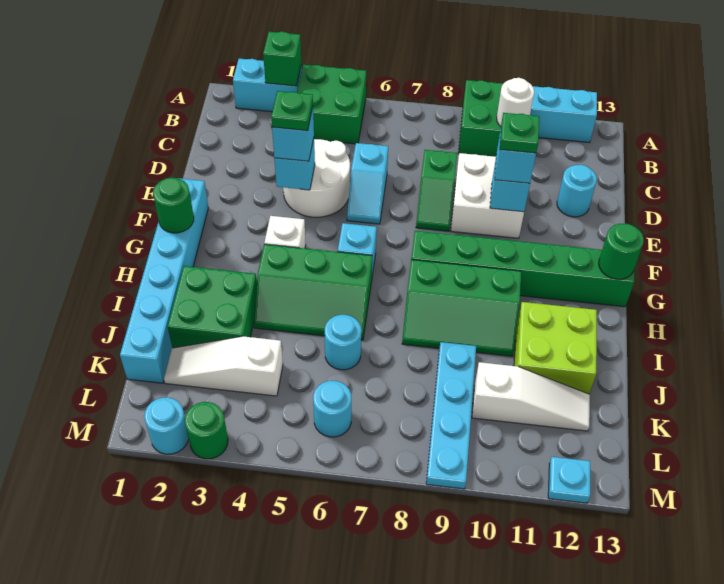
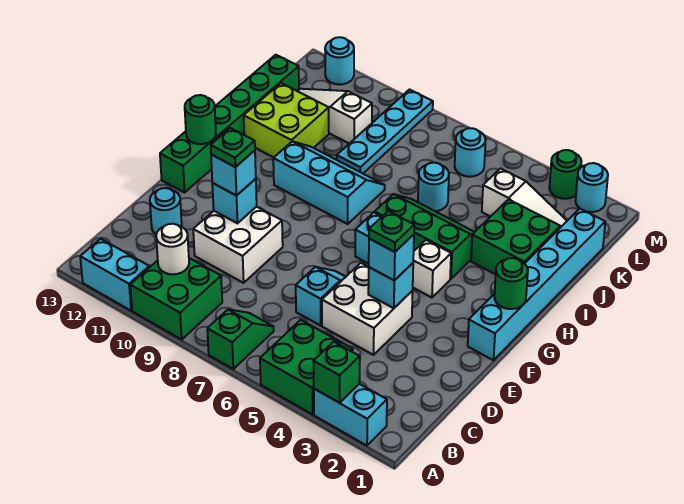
white round brick D4:E5 level 1 -> white brick D4:E5 level 1
green slope D8:E8 level 1 top D -> green slope A7:B7 level 1 top A
green brick G8:G13 level 1 -> green brick F13:K13 level 1
green slope H8:I10 level 1 top H -> cyan slope H8:I10 level 1 top H
cyan plate M12 level 1 -> cyan round brick M12 level 1

